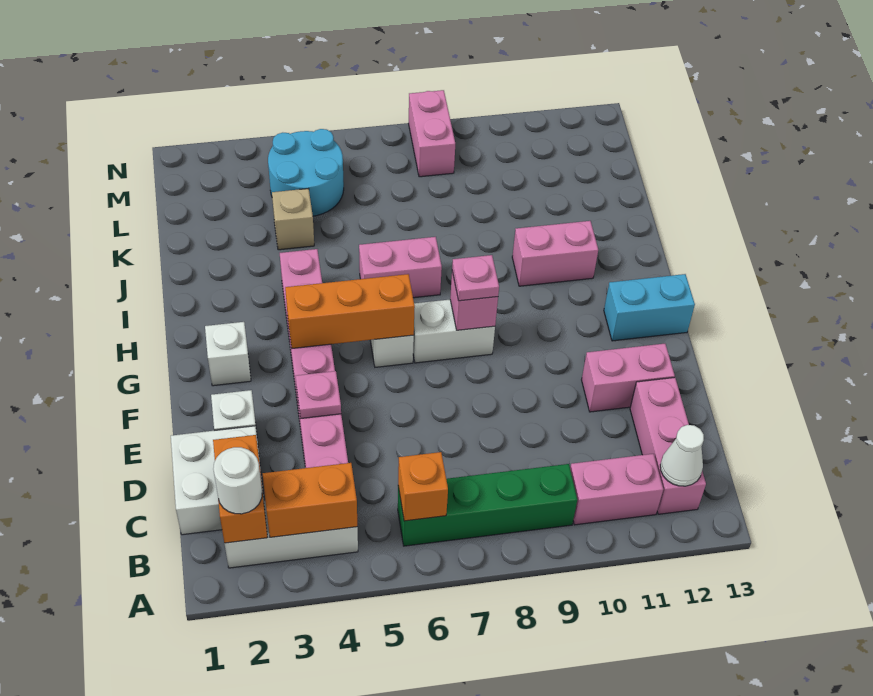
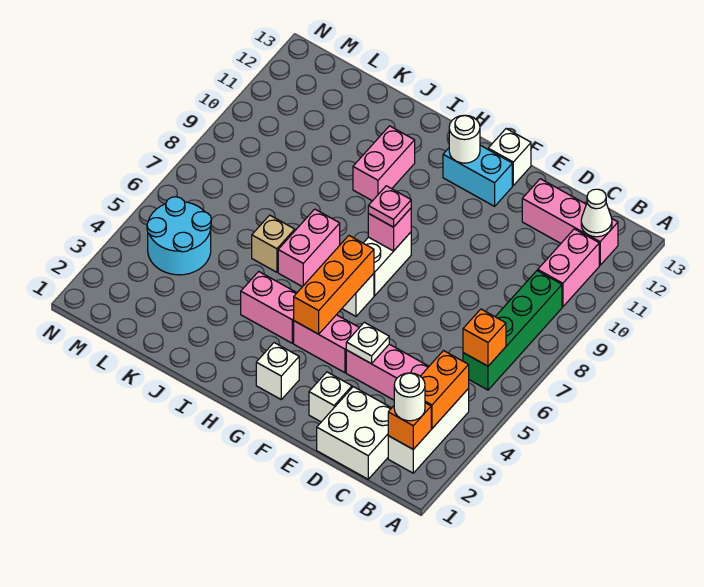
orange brick B2:C2 level 2 -> orange brick B2 level 2
pink plate E4 level 2 -> white plate E4 level 2
pink brick E11:E12 level 1 -> none
none -> white brick F13 level 1
cyan brick G12:G13 level 1 -> cyan brick F12:G12 level 1
none -> white round brick G12 level 2
tan brick K4 level 1 -> tan brick J6 level 1
pink brick M8:N8 level 1 -> none

